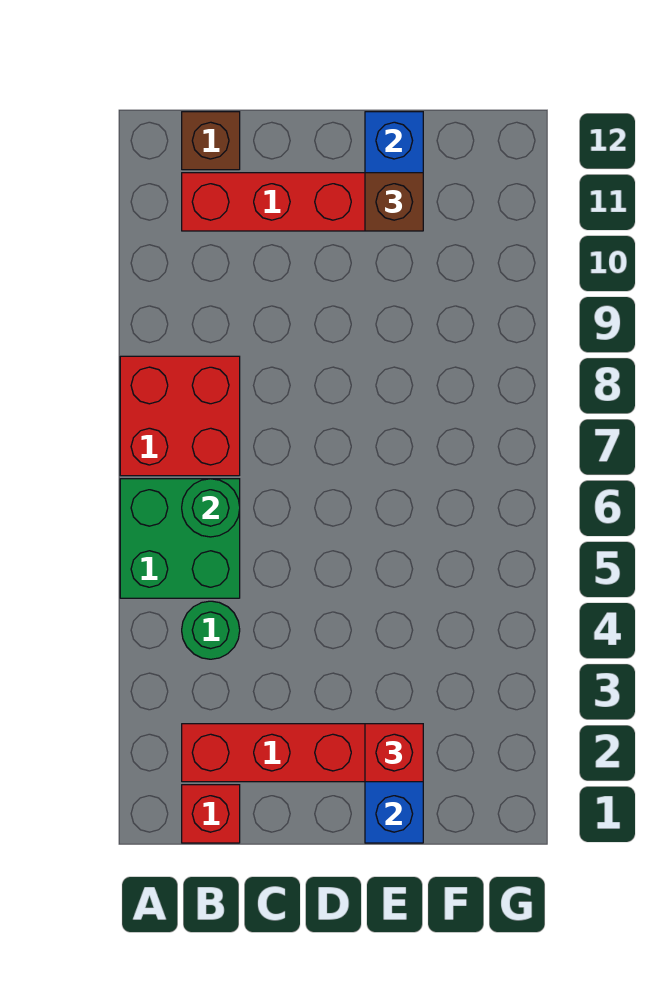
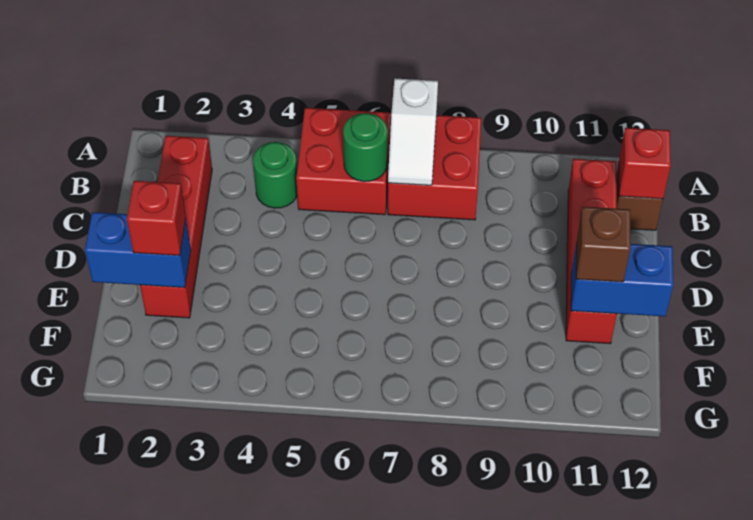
green brick A5:B6 level 1 -> red brick A5:B6 level 1
none -> white slope A7:B7 level 2 top A
red brick B1 level 1 -> red brick B12 level 2

